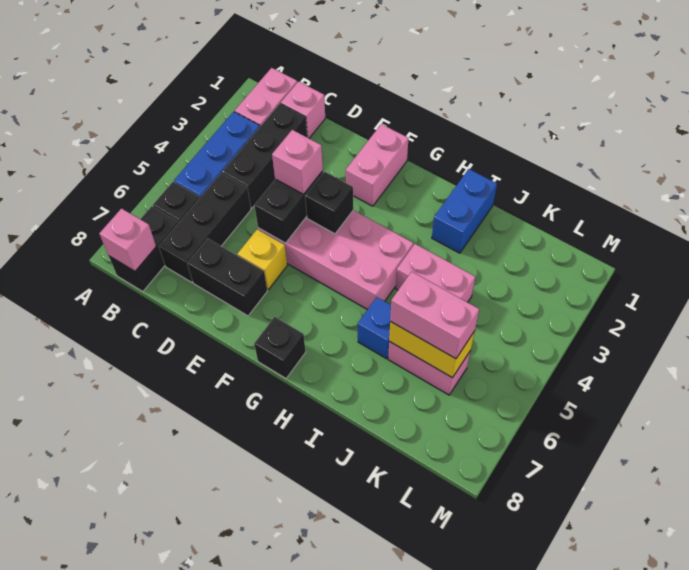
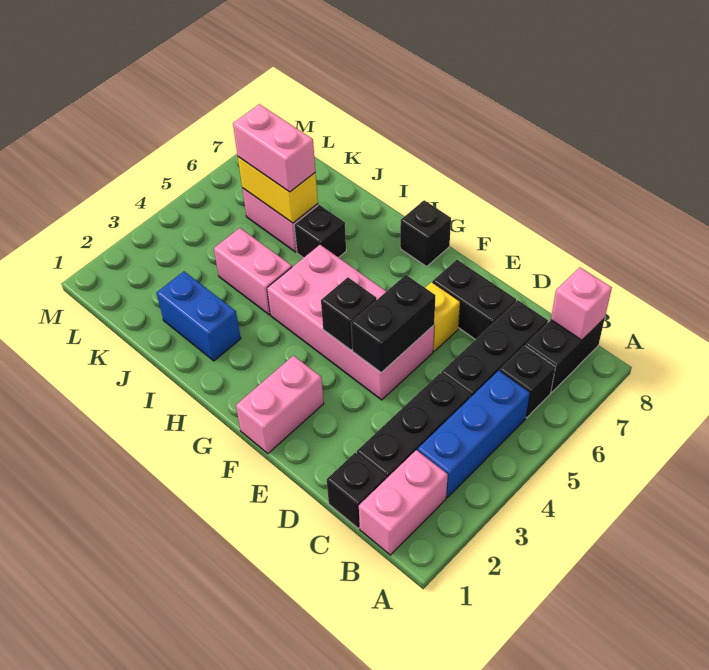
pink brick C1 level 1 -> black brick C1 level 1
pink brick E4 level 3 -> none
blue brick I1:I2 level 1 -> blue brick I2:J2 level 1
blue brick I6 level 1 -> black brick I6 level 1

